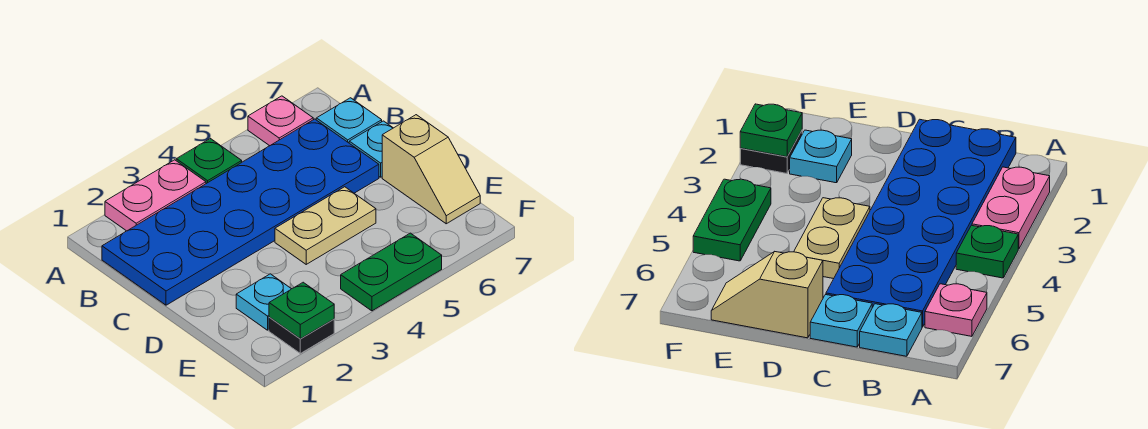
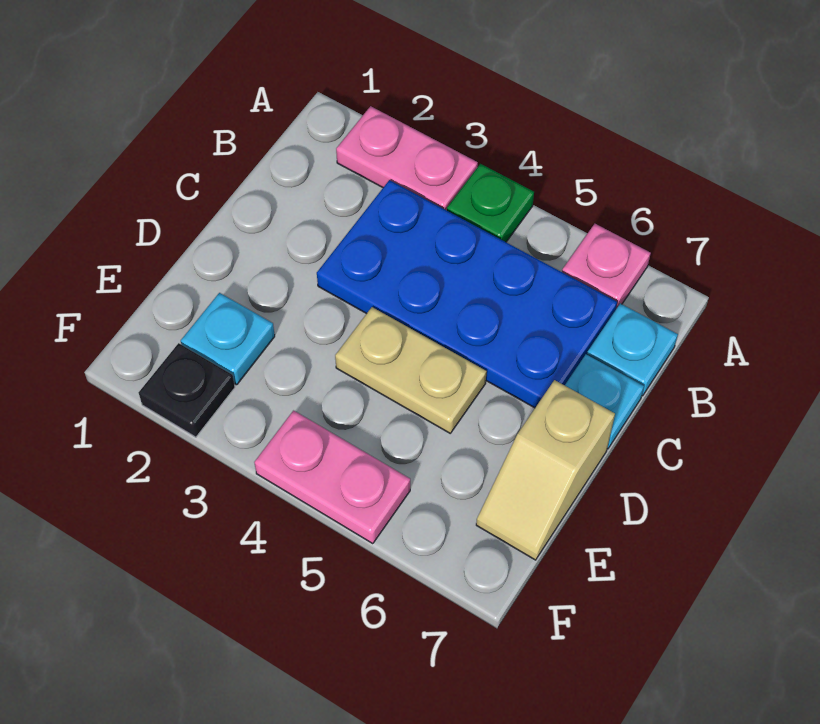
blue plate B1:C6 level 1 -> blue plate B3:C6 level 1
green plate F2 level 2 -> none
green plate F4:F5 level 1 -> pink plate F4:F5 level 1

